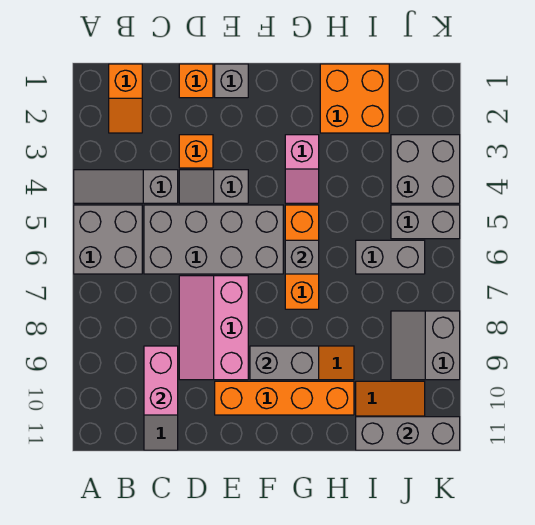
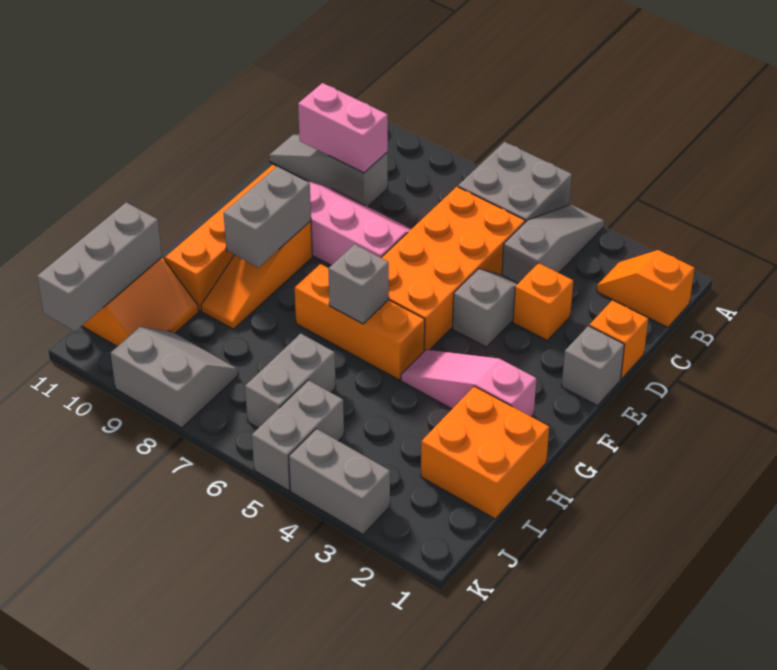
grey brick C5:F6 level 1 -> orange brick C5:F6 level 1
pink slope G3:G4 level 1 top 3 -> pink slope G2:G4 level 1 top 2
grey brick J3:K4 level 1 -> grey brick K3:K4 level 1

